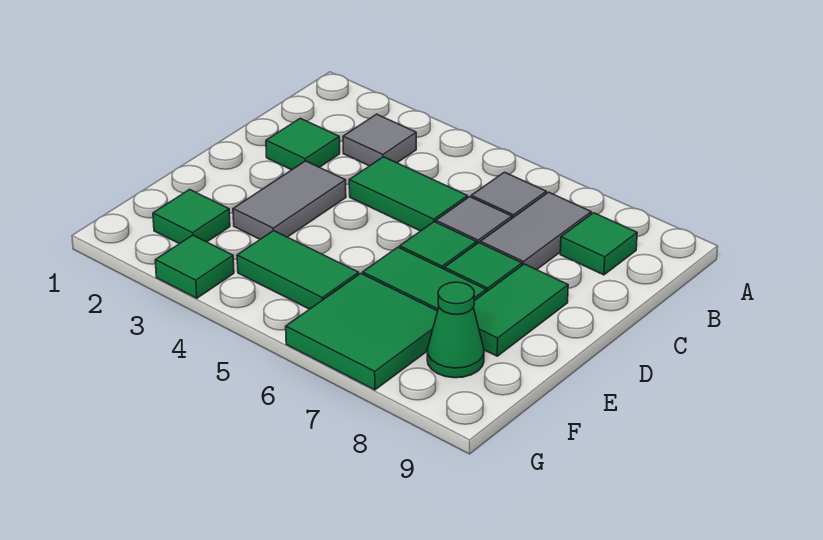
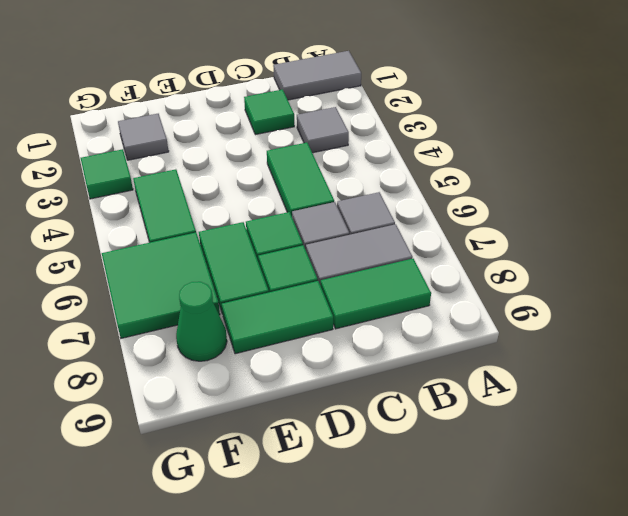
green tile B8 level 1 -> green tile B8:C8 level 1
grey tile D3:E3 level 1 -> grey tile A1:B1 level 1
green tile F2 level 1 -> grey tile F2 level 1

